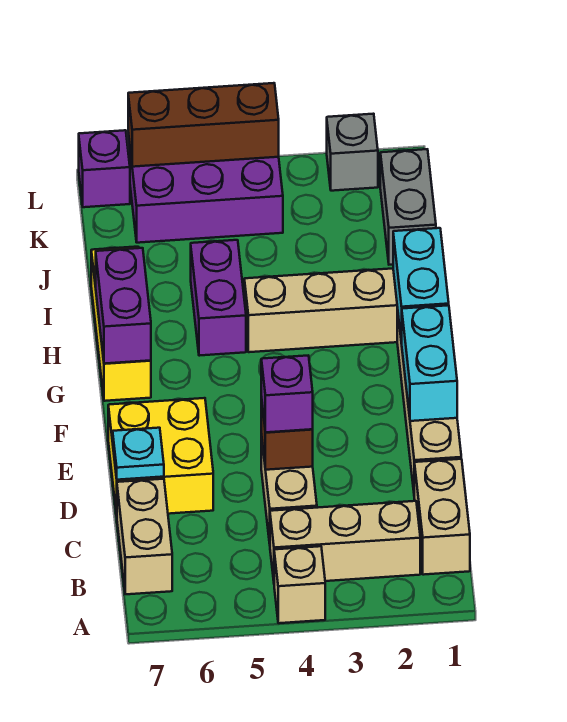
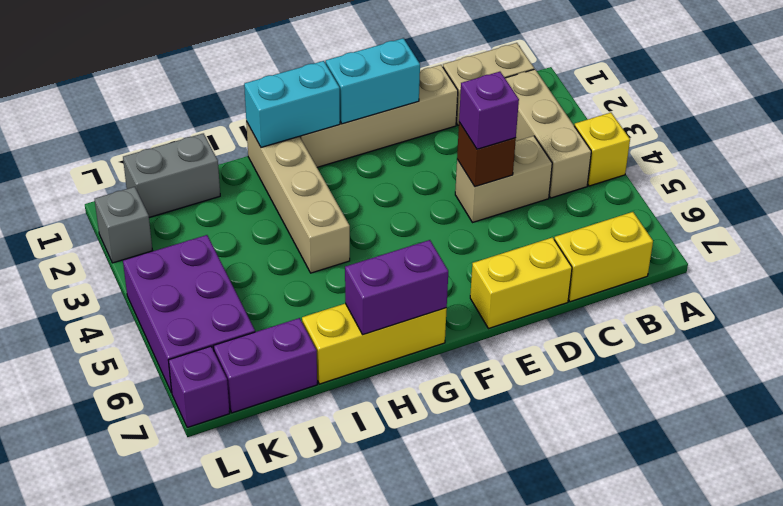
tan brick A4 level 1 -> yellow brick A4 level 1
tan brick B7:C7 level 1 -> yellow brick B7:C7 level 1
yellow brick D6:E7 level 1 -> yellow brick D7:E7 level 1
cyan plate D7 level 2 -> none
purple brick H5:I5 level 1 -> purple brick J7:K7 level 1
brown brick L4:L6 level 2 -> none

